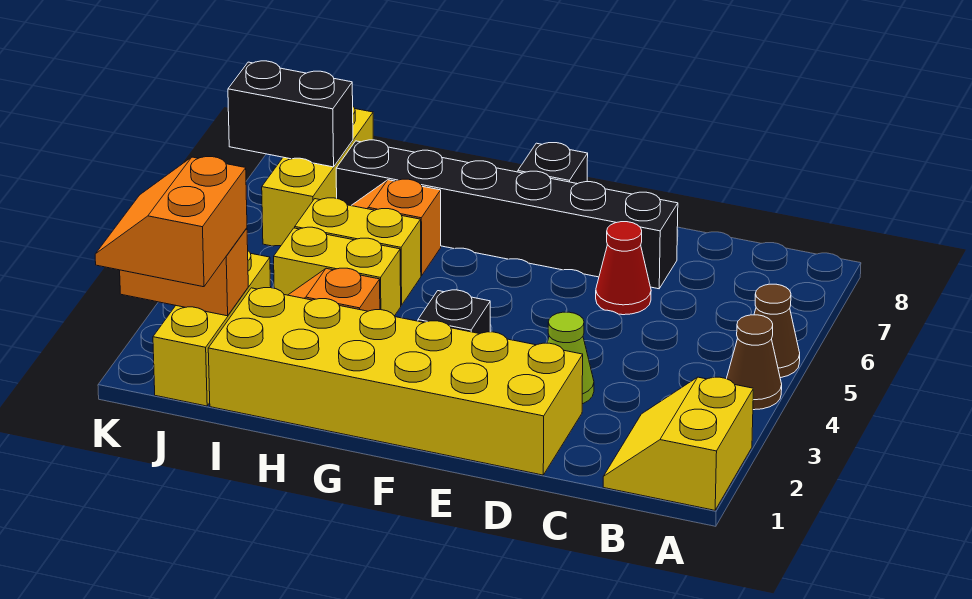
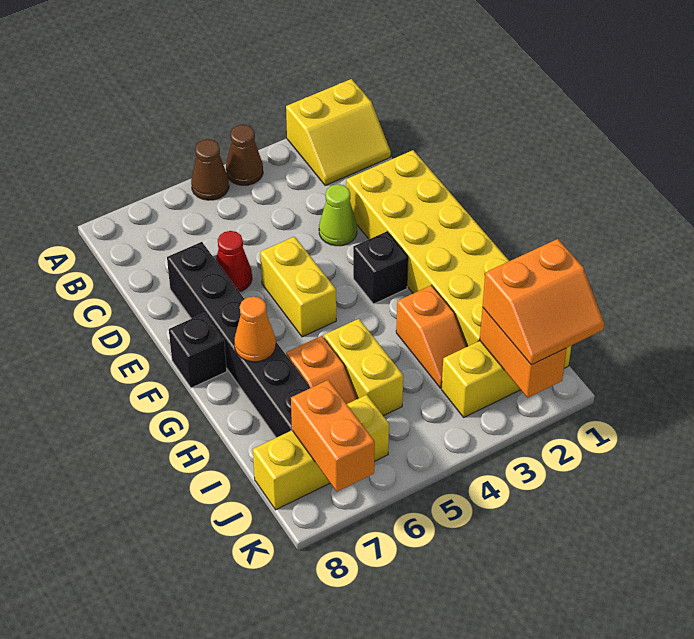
none -> orange cone G7 level 2
yellow brick H4:I4 level 1 -> yellow brick E5:F5 level 1
black brick J7:K7 level 2 -> orange brick J7:K7 level 2

